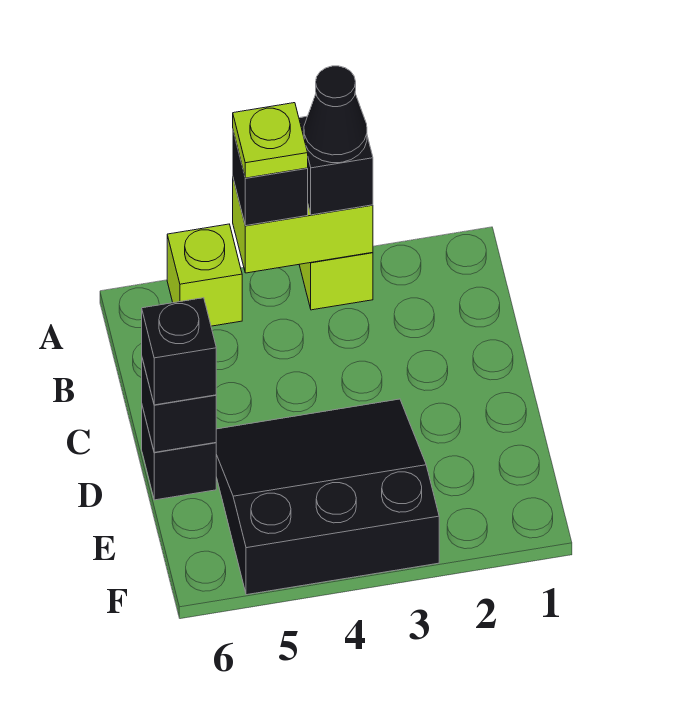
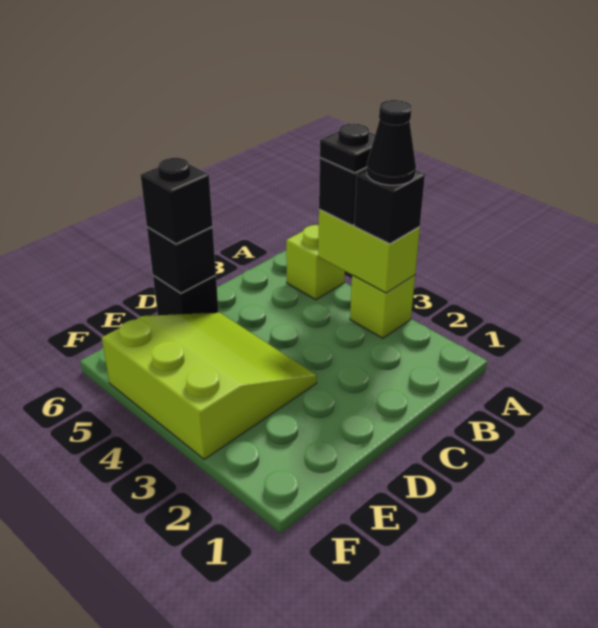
lime plate A4 level 4 -> black plate A4 level 4
black slope D3:F5 level 1 top F -> lime slope D3:F5 level 1 top F

